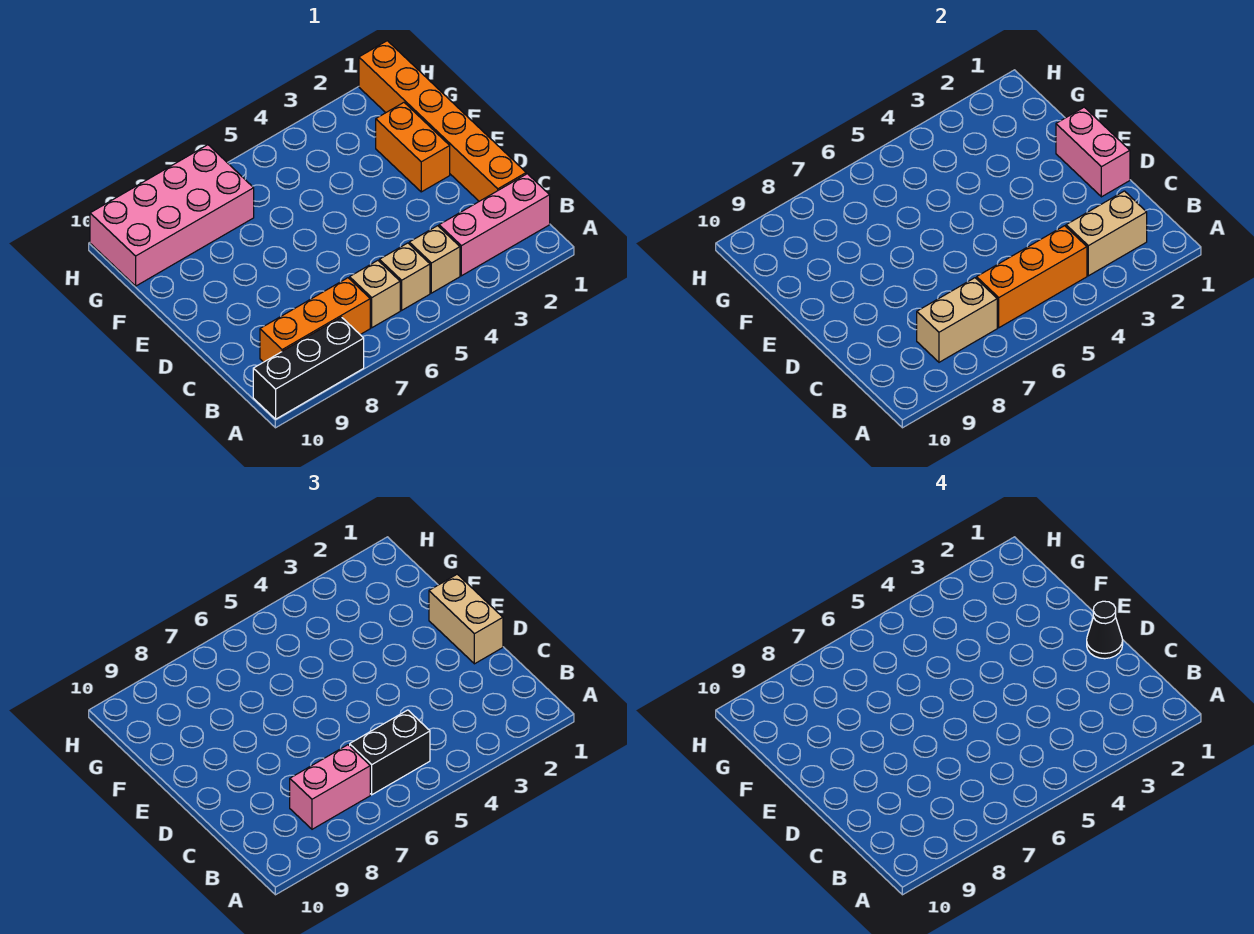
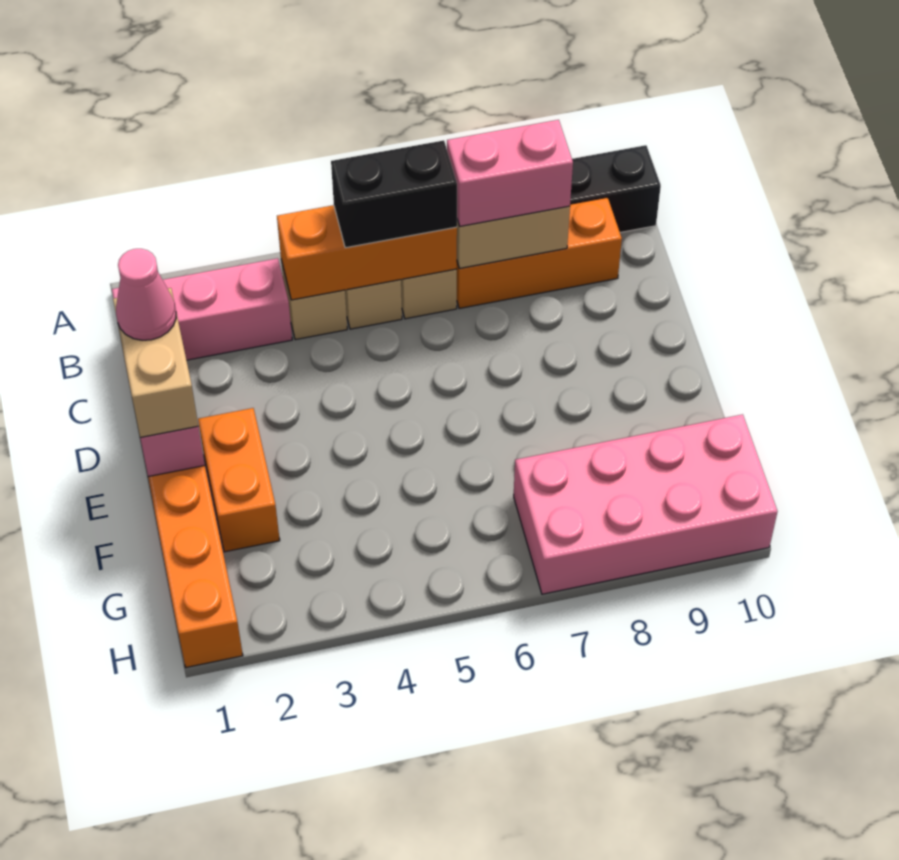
tan brick B2:B3 level 2 -> none
black cone D1 level 4 -> pink cone D1 level 4

